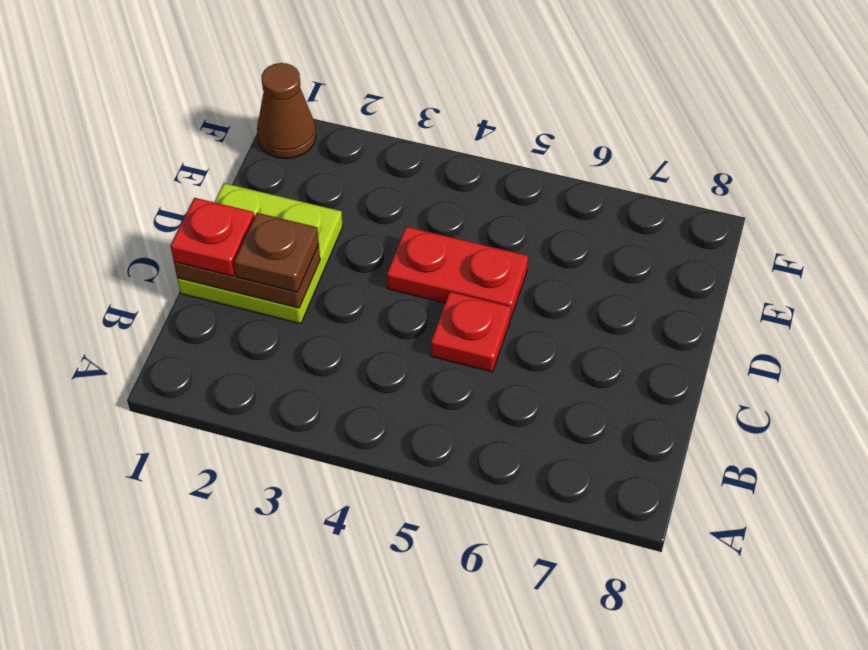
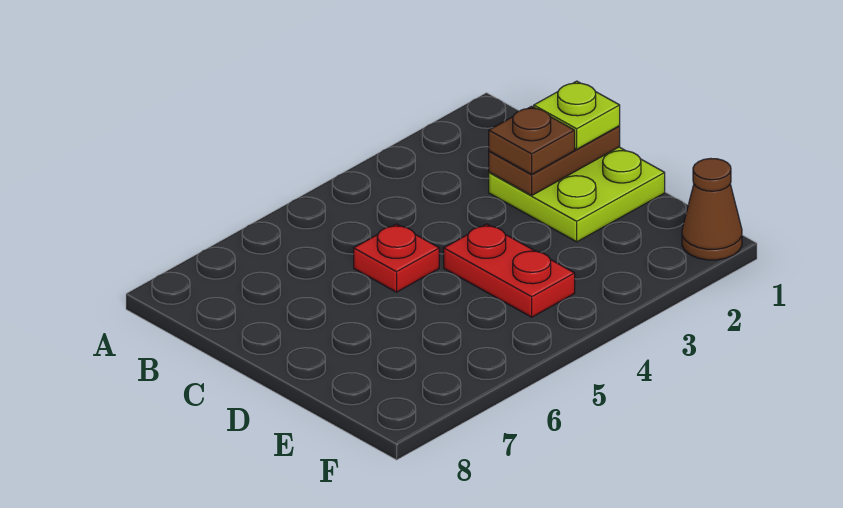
red plate C1 level 3 -> lime plate C1 level 3
red plate D4:D5 level 1 -> red plate D4:E4 level 1

